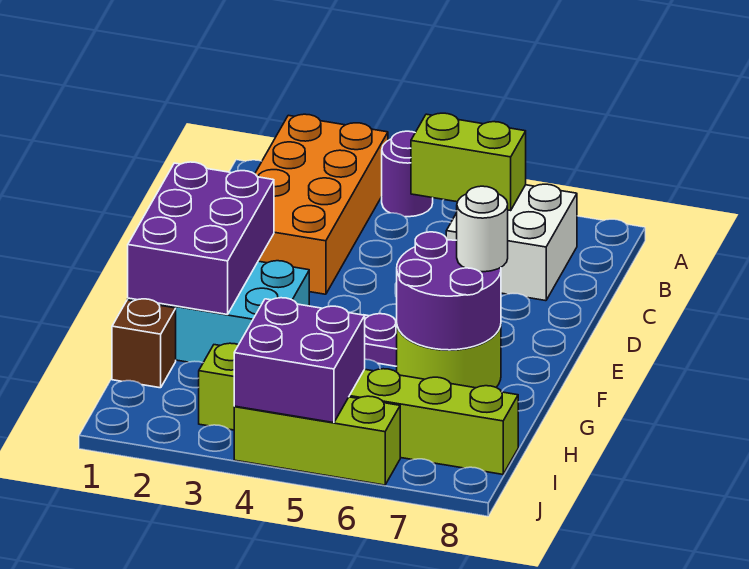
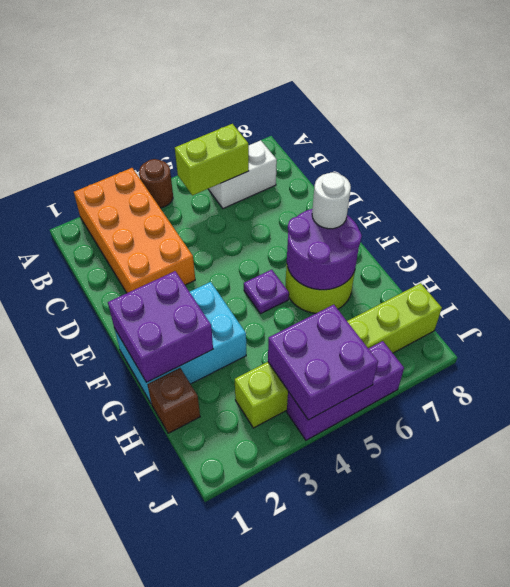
purple round brick A4 level 1 -> brown round brick A4 level 1
white brick B6:C7 level 1 -> white brick B6:B7 level 1
purple brick E1:G2 level 2 -> purple brick F1:G2 level 2
lime brick J4:J6 level 1 -> purple brick J4:J6 level 1

